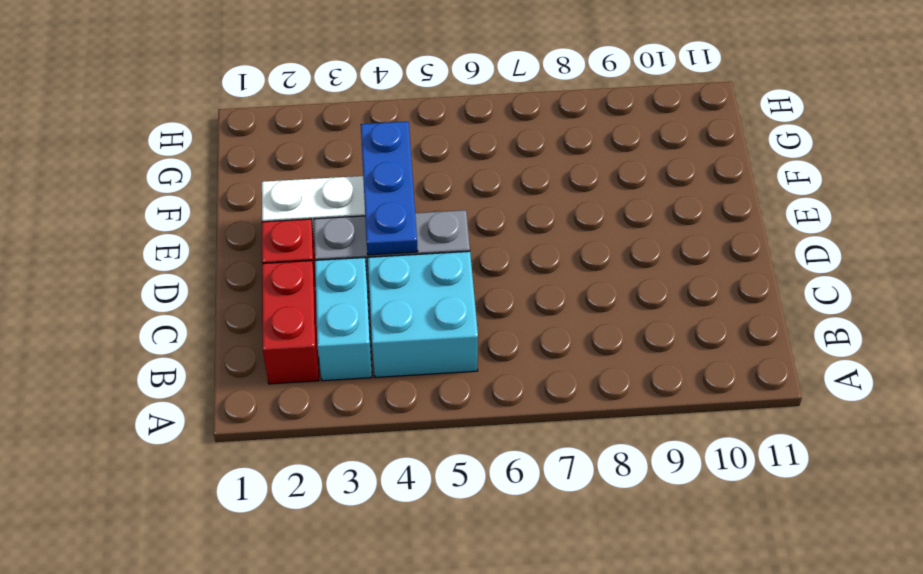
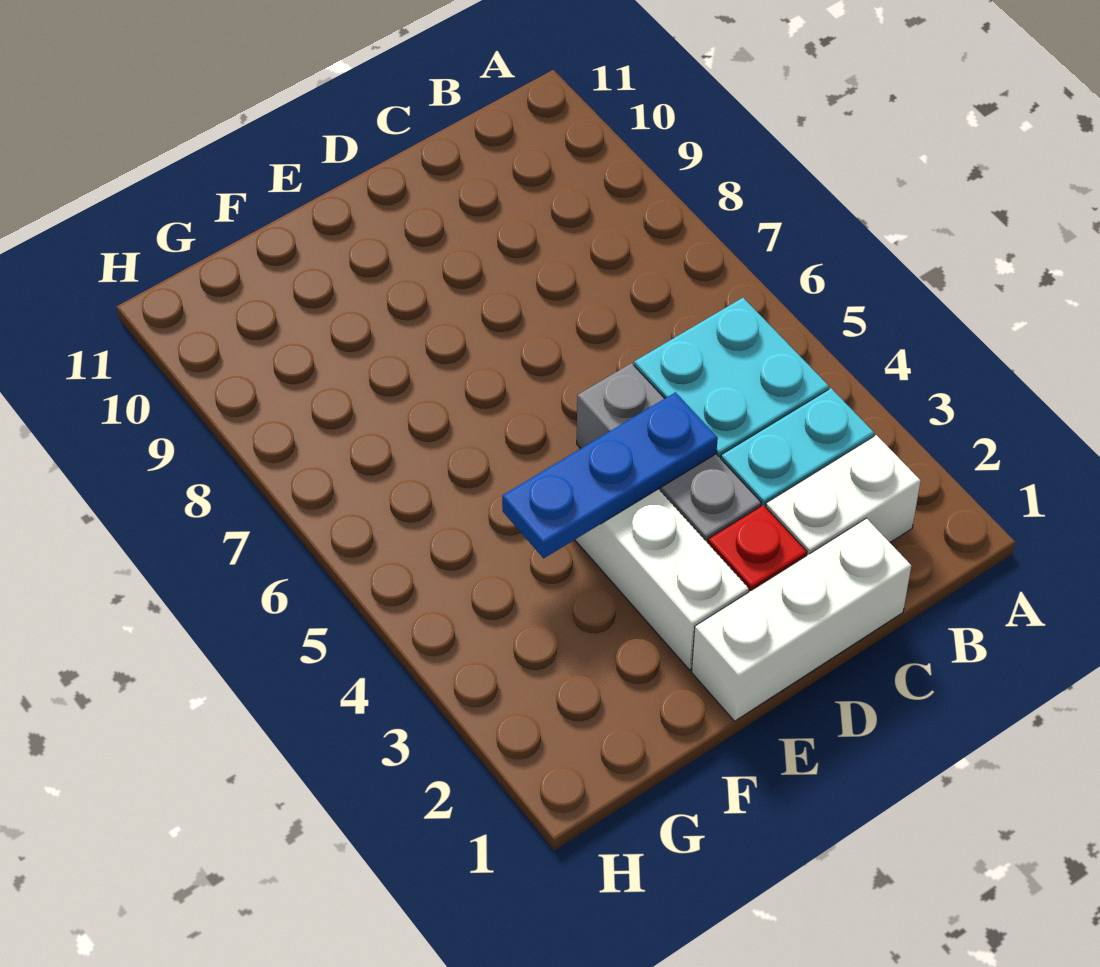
red brick B2:C2 level 1 -> white brick B2:C2 level 1
none -> white brick C1:E1 level 1

